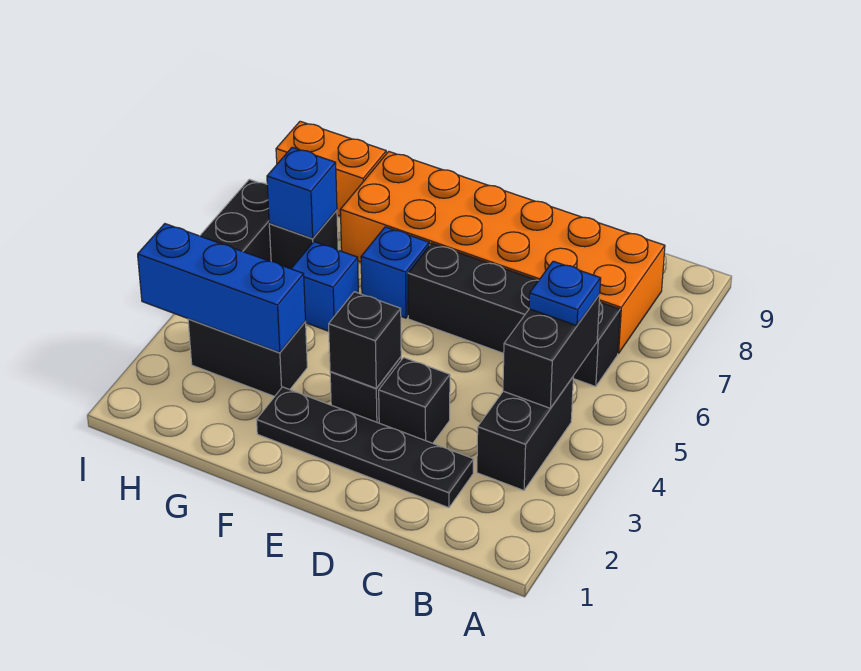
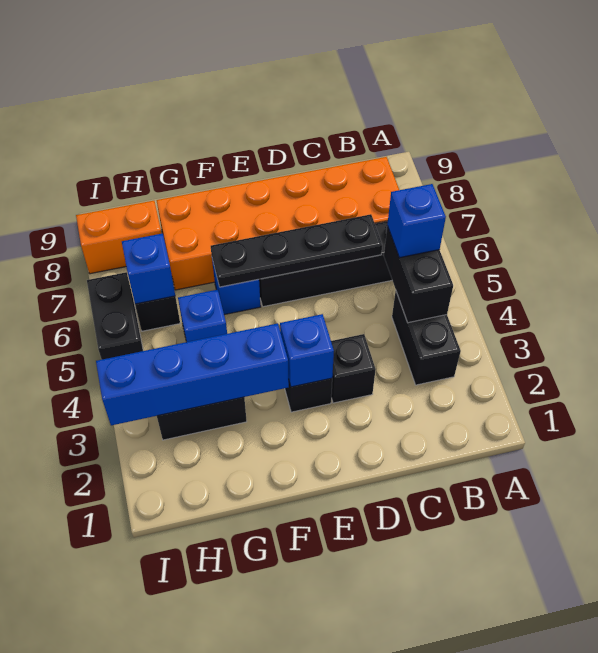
blue plate B5 level 3 -> blue brick B5 level 3
black plate C2:F2 level 1 -> black plate C6:F6 level 2
black brick E3 level 2 -> blue brick E3 level 2
blue brick G3:I3 level 2 -> blue brick F3:I3 level 2

